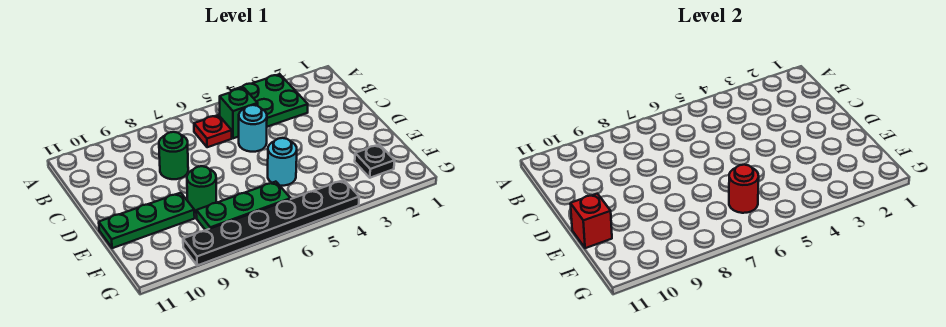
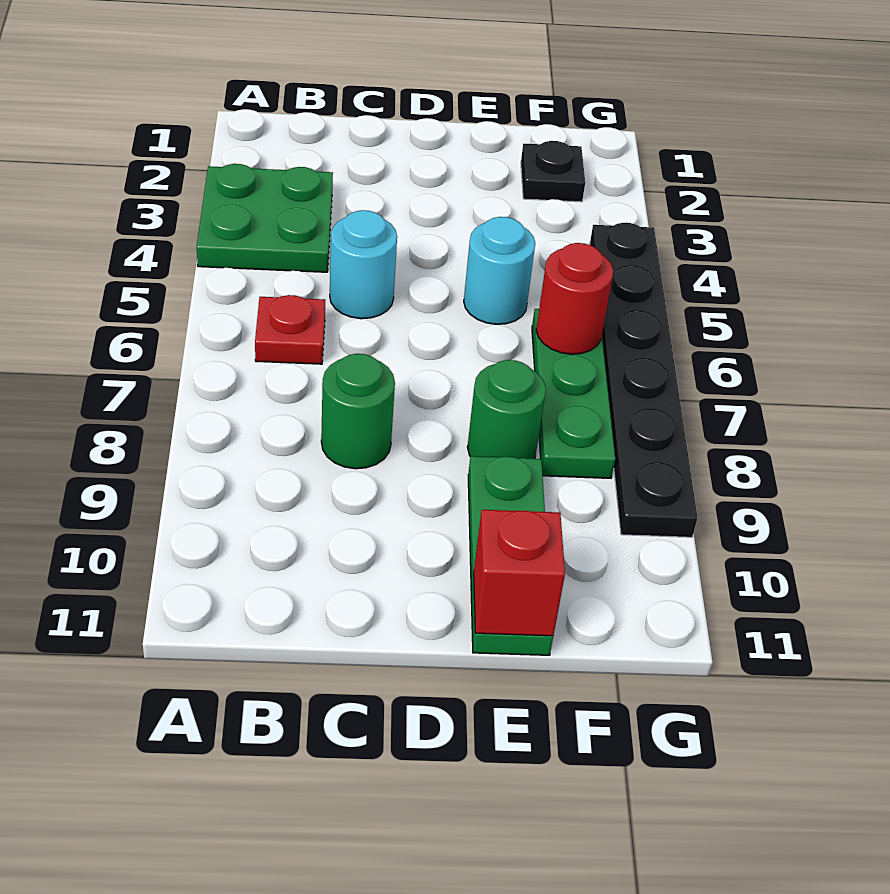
green brick B5 level 1 -> none

